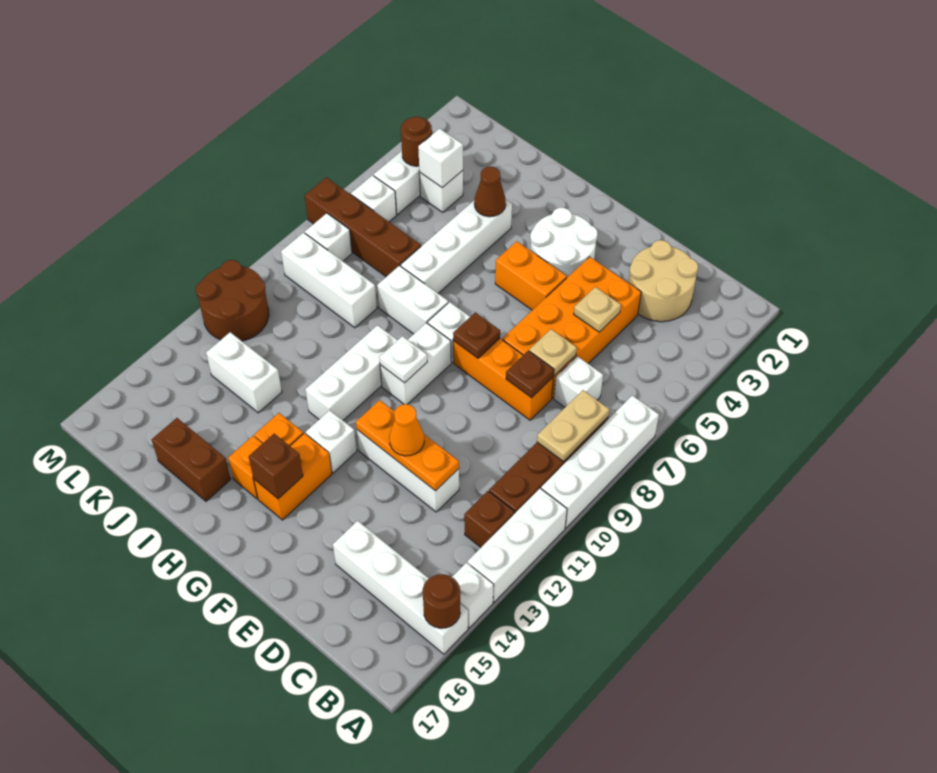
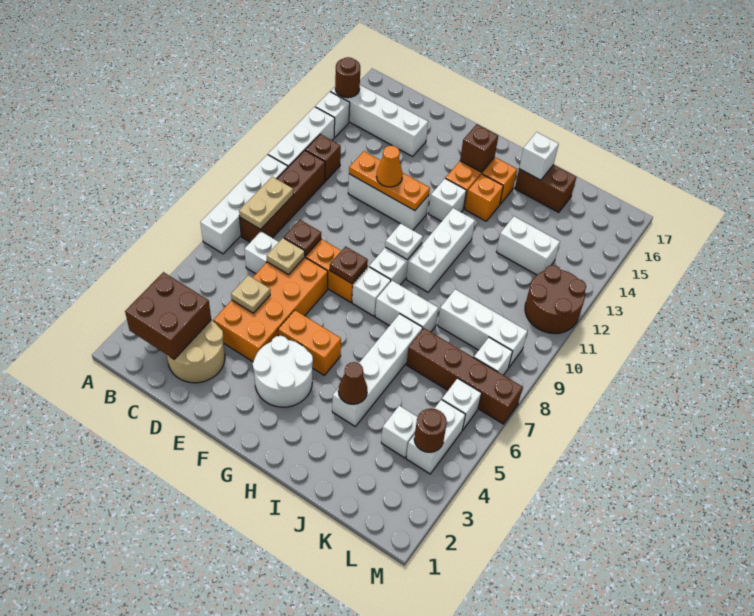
none -> brown brick B2:C3 level 2
white brick K4 level 2 -> white brick I16 level 2

